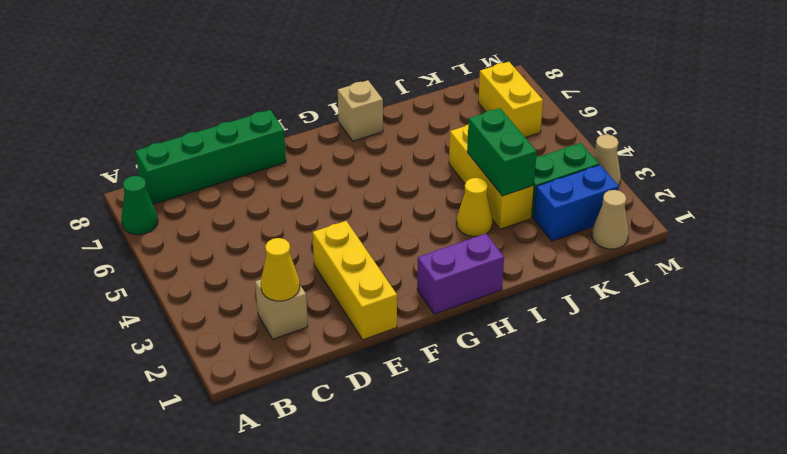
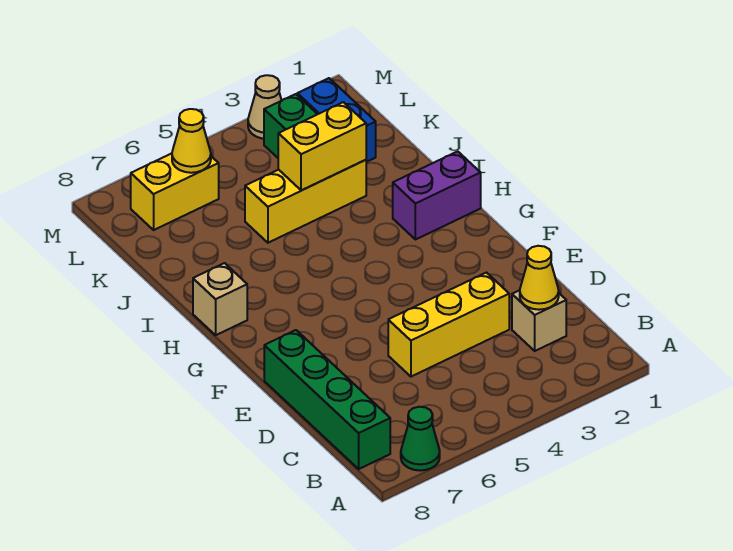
yellow brick E1:E3 level 1 -> yellow brick D3:D5 level 1
purple brick G1:H1 level 1 -> purple brick H1:H2 level 1
yellow cone I3 level 1 -> yellow cone L6 level 2
green brick J3:J4 level 2 -> yellow brick J3:J4 level 2
tan cone L1 level 1 -> none

